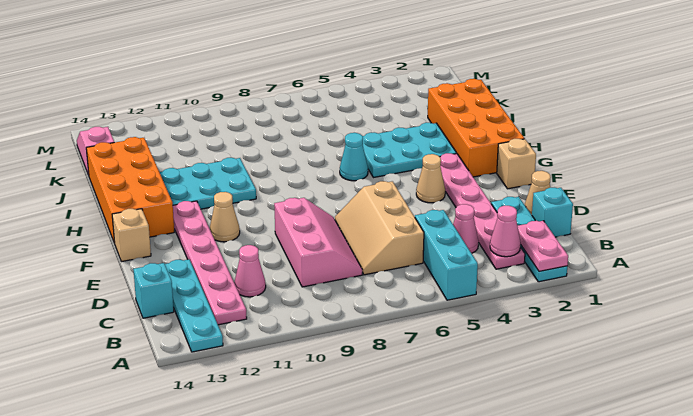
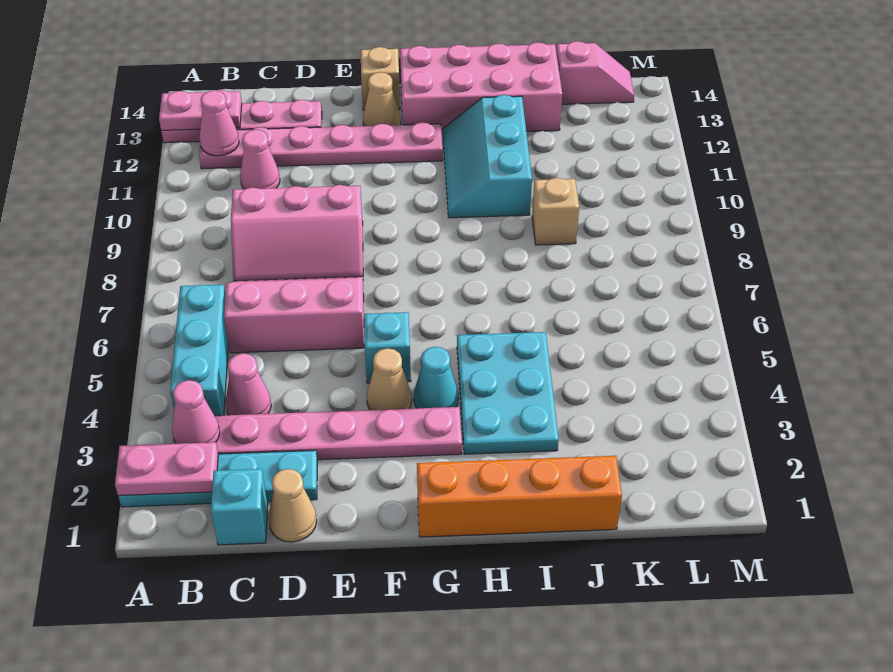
cyan brick A5:C5 level 1 -> cyan brick B4:B6 level 1
cyan plate A13:D13 level 1 -> pink plate A13:D13 level 1
none -> pink plate A13:B13 level 2
none -> pink cone B12 level 2
tan slope C6:E7 level 1 top 6 -> pink slope C6:E7 level 1 top 6
cyan brick C14 level 1 -> cyan brick F5 level 1
tan brick F1 level 1 -> tan brick J9 level 1
tan cone F11 level 1 -> tan cone F13 level 1
orange brick G1:J2 level 1 -> orange brick G1:J1 level 1
orange brick G13:J14 level 1 -> pink brick G13:J14 level 1
cyan cone H6 level 1 -> cyan cone G4 level 1
cyan plate H10:I12 level 1 -> cyan slope H10:I12 level 1 top I

